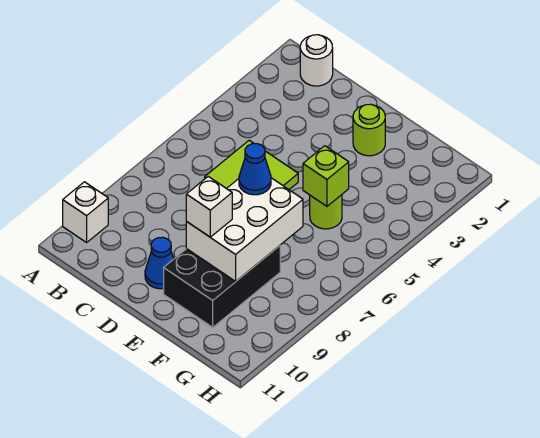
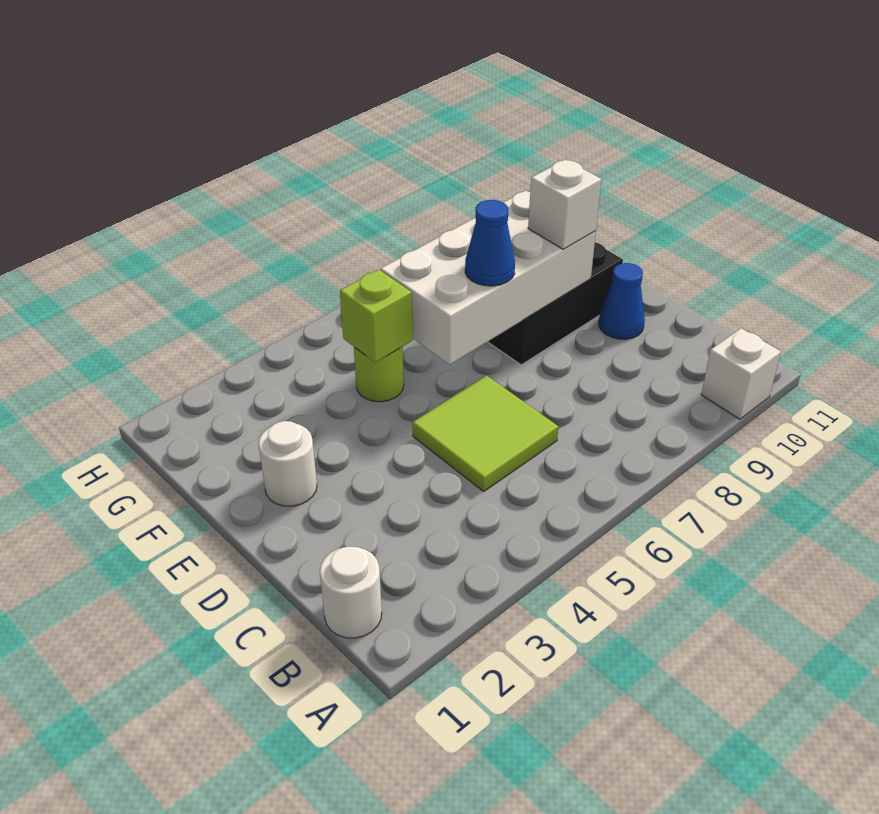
lime round brick E2 level 1 -> white round brick E2 level 1
white brick E7:F9 level 2 -> white brick E6:F9 level 2

